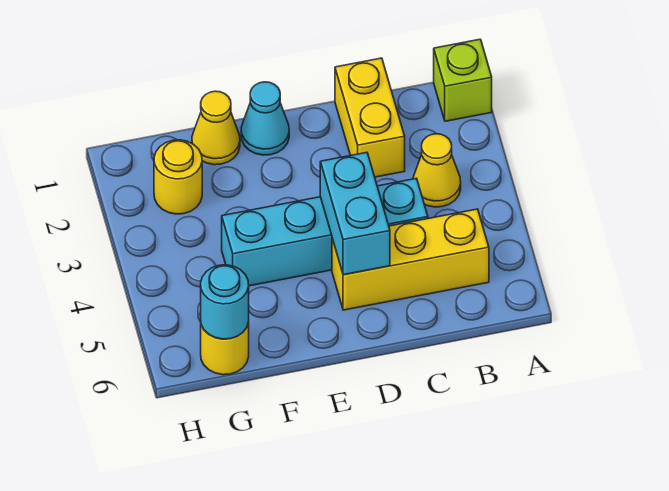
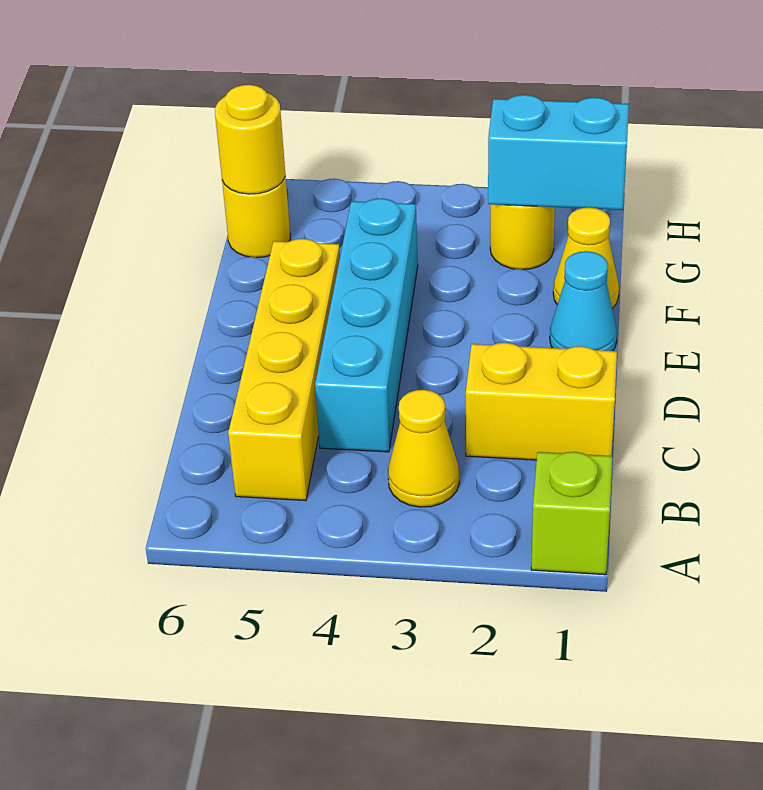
yellow brick B5:D5 level 1 -> yellow brick B5:E5 level 1
cyan brick D4:D5 level 2 -> cyan brick G1:G2 level 2
cyan round brick G6 level 2 -> yellow round brick G6 level 2

